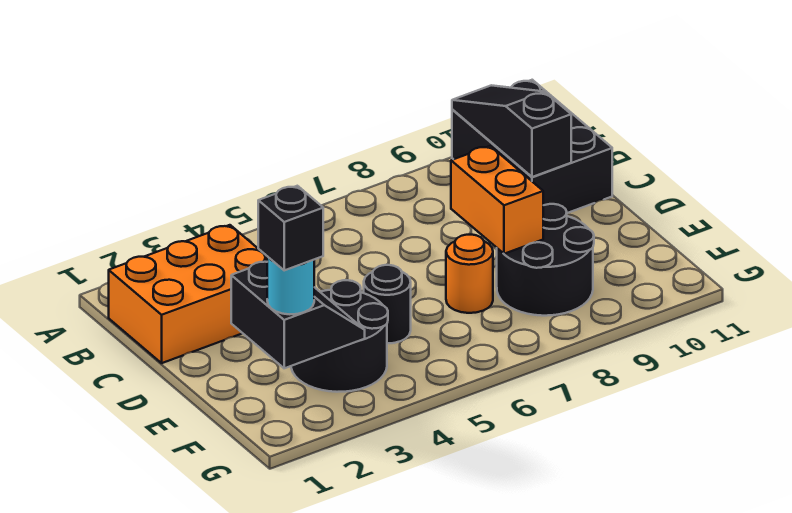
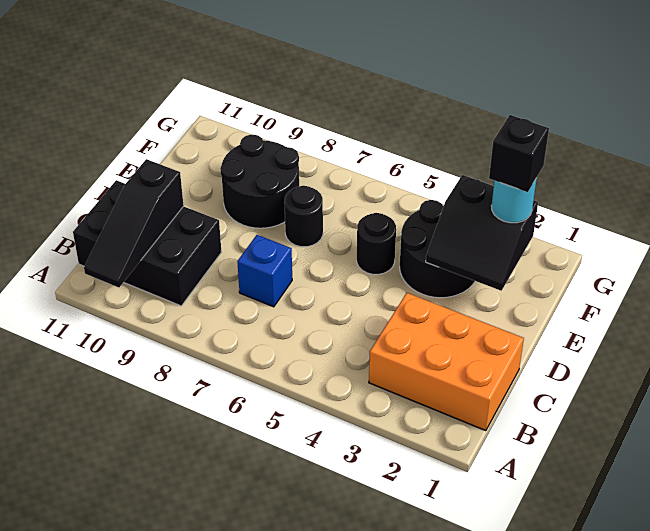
black brick A10:C11 level 1 -> black brick B9:C11 level 1
none -> blue brick C7 level 1
orange brick D8:E8 level 2 -> none
black slope E2:F3 level 2 top 2 -> black slope E2:F3 level 2 top F
orange round brick E7 level 1 -> black round brick E7 level 1

